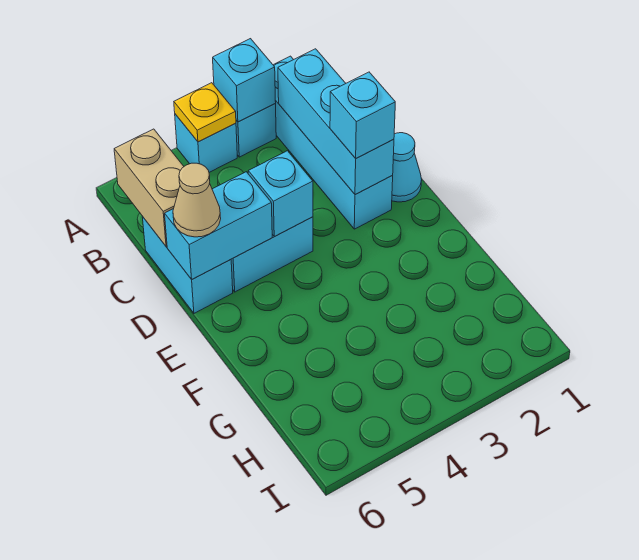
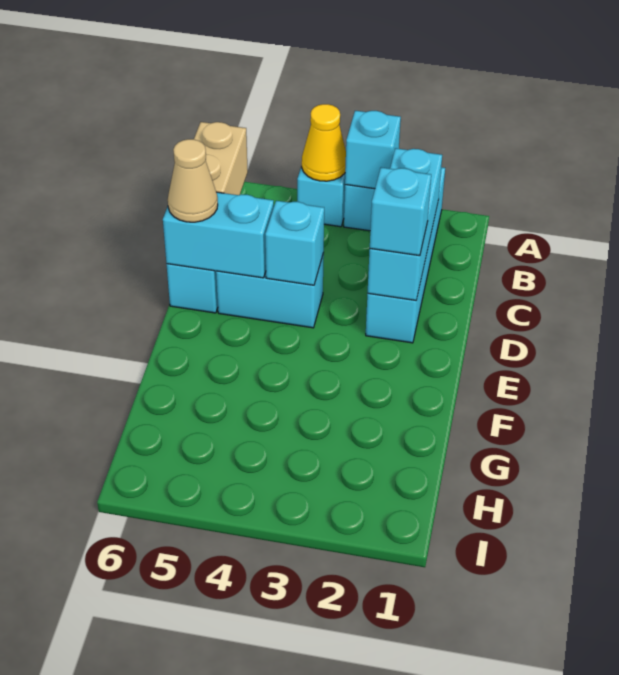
yellow plate A4 level 2 -> yellow cone A4 level 2
cyan cone D1 level 1 -> none

